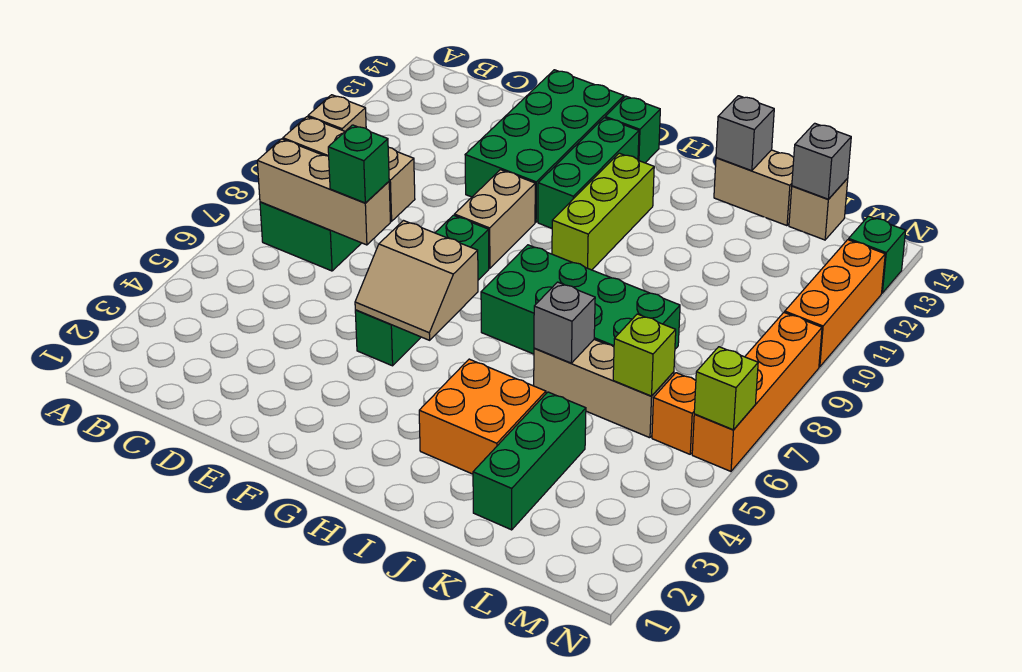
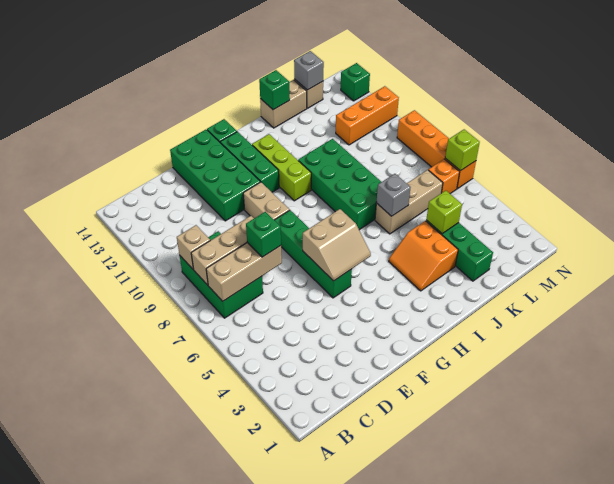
green brick H7:K8 level 1 -> green brick I7:J10 level 1
orange brick I3:J4 level 1 -> orange slope I3:J4 level 1 top J
grey brick J14 level 2 -> green brick J14 level 2
lime brick L6 level 2 -> lime brick K4 level 2
orange brick N10:N12 level 1 -> orange brick L11:N11 level 1

